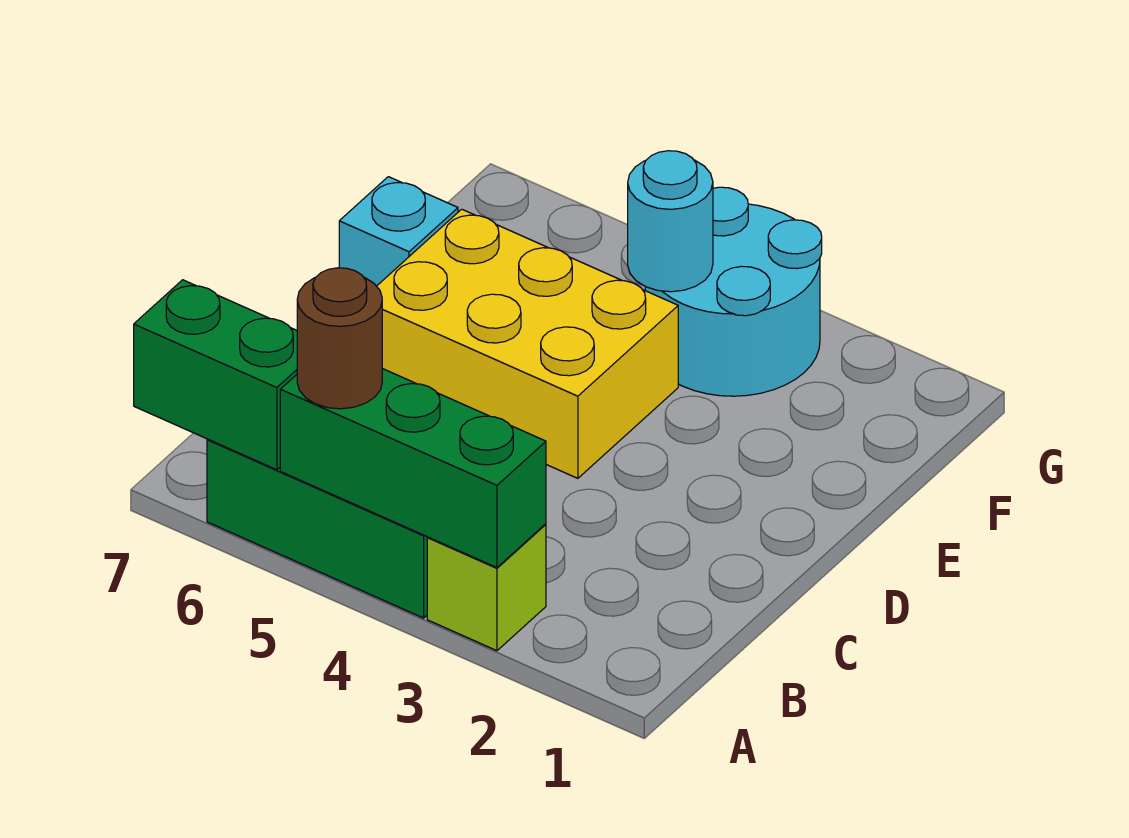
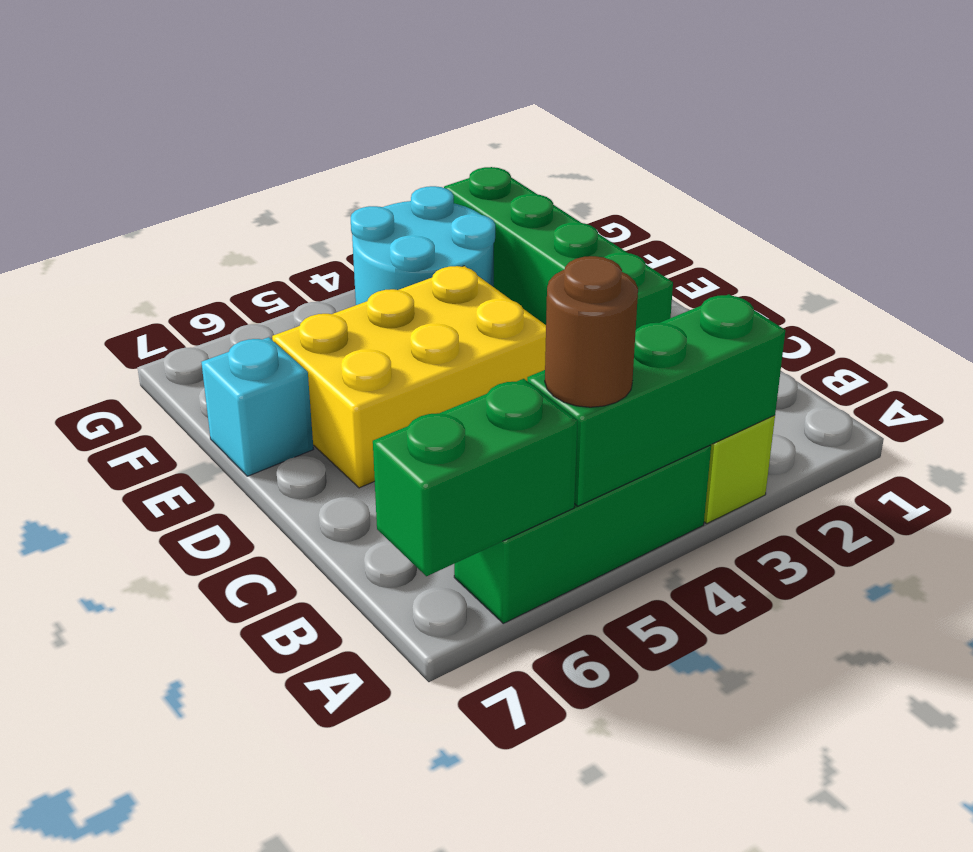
none -> green brick D2:G2 level 1
cyan round brick F4 level 2 -> none

